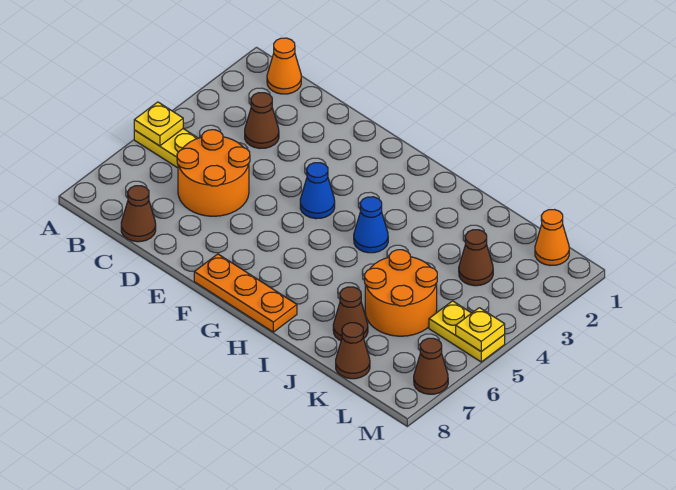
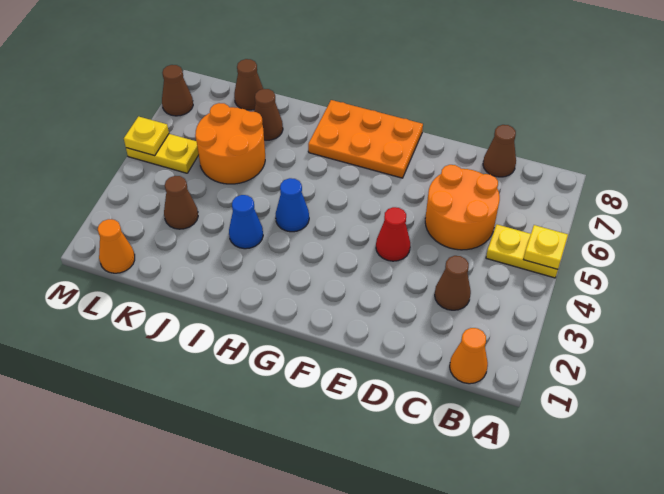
none -> red cone E4 level 1
blue cone F4 level 1 -> blue cone I3 level 1
orange plate F8:H8 level 1 -> orange plate F7:H8 level 1

